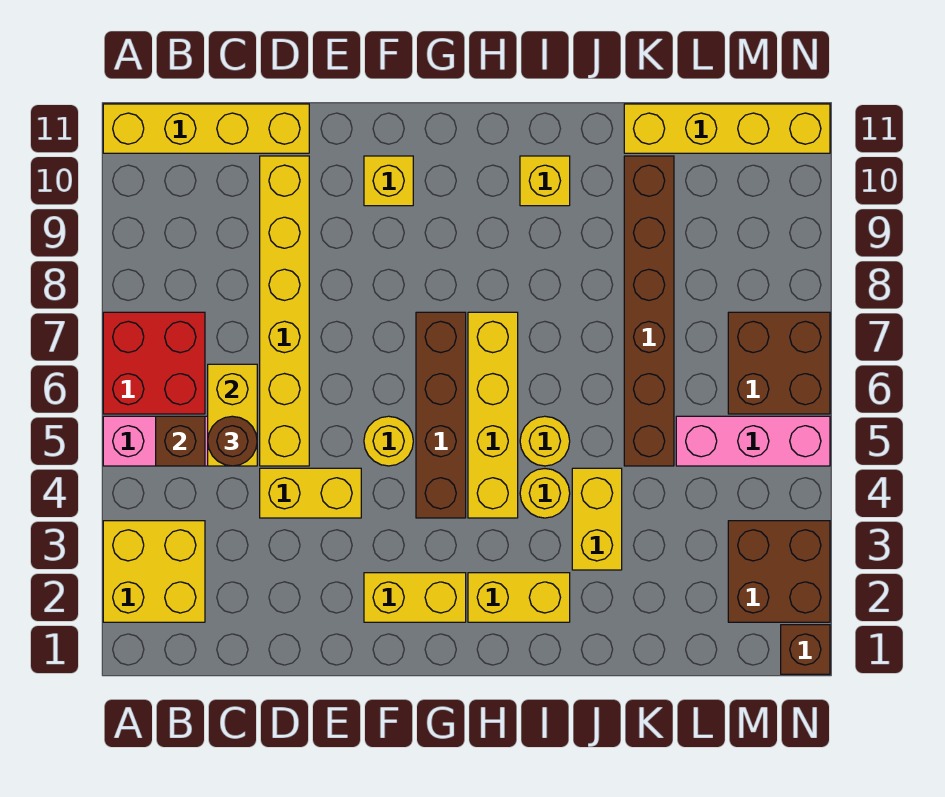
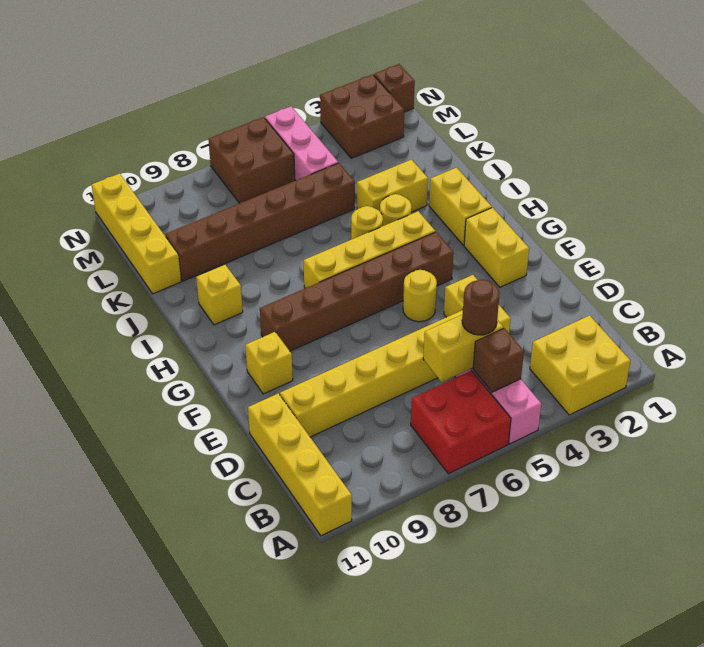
brown brick G4:G7 level 1 -> brown brick G4:G9 level 1

